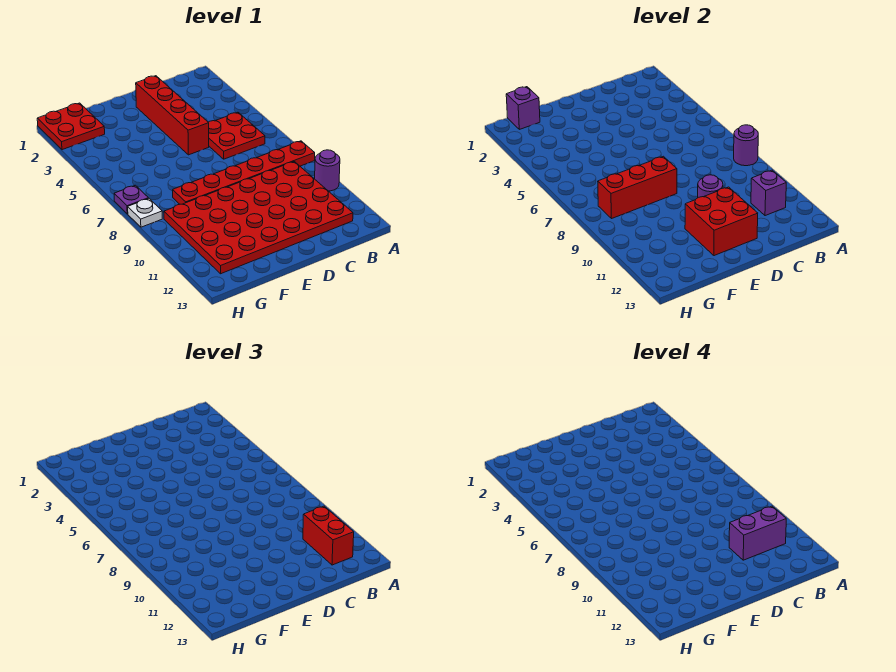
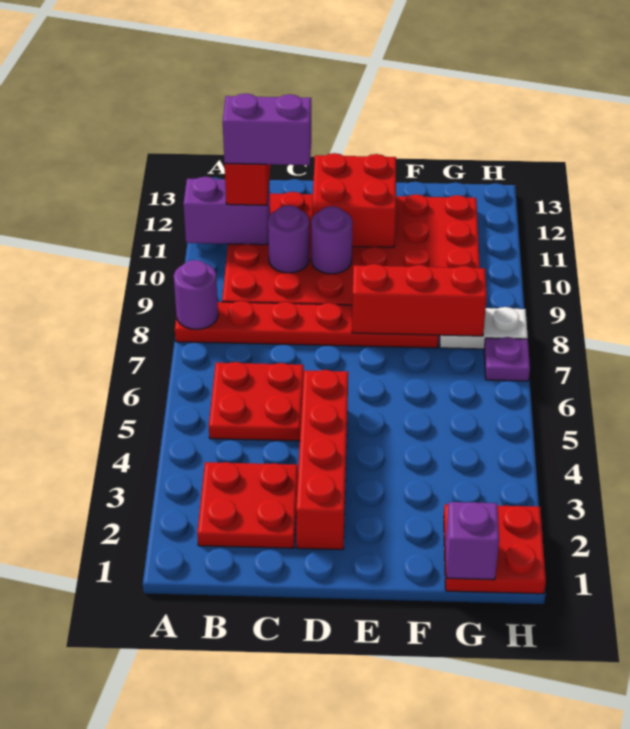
purple round brick A10 level 1 -> purple round brick C10 level 2
none -> red plate B2:C3 level 1
purple brick B11 level 2 -> purple brick A11:B11 level 2
white plate H8 level 1 -> white plate G8:H8 level 1

